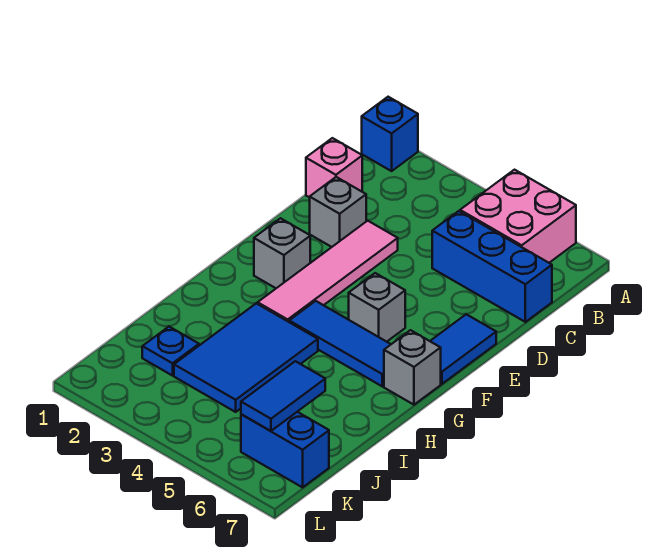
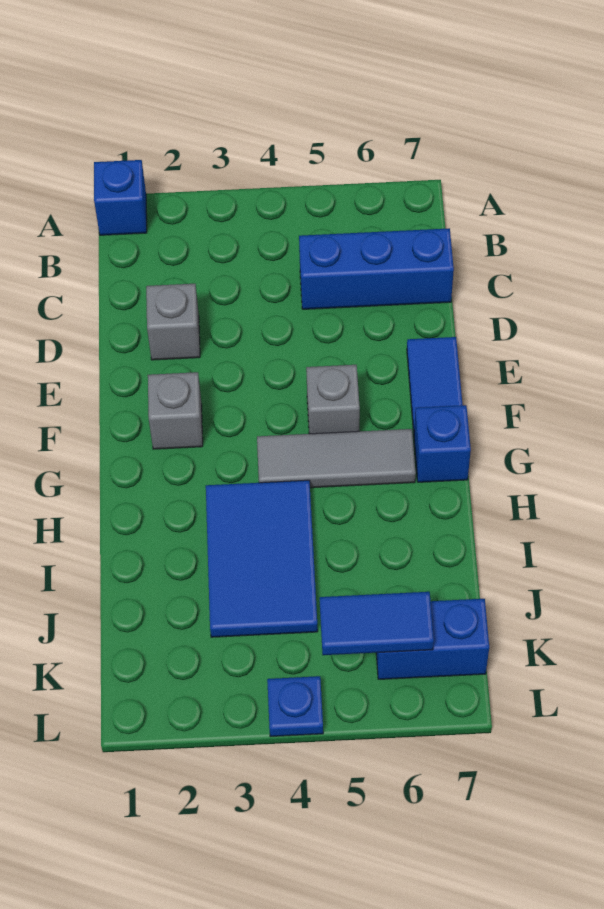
pink brick A5:B6 level 1 -> none
pink brick C1 level 1 -> none
pink tile D3:G3 level 1 -> none
blue tile G4:G6 level 1 -> grey tile G4:G6 level 1
grey brick G7 level 1 -> blue brick G7 level 1
blue plate J2 level 1 -> blue plate L4 level 1
blue tile J6:K6 level 2 -> blue tile K5:K6 level 2

